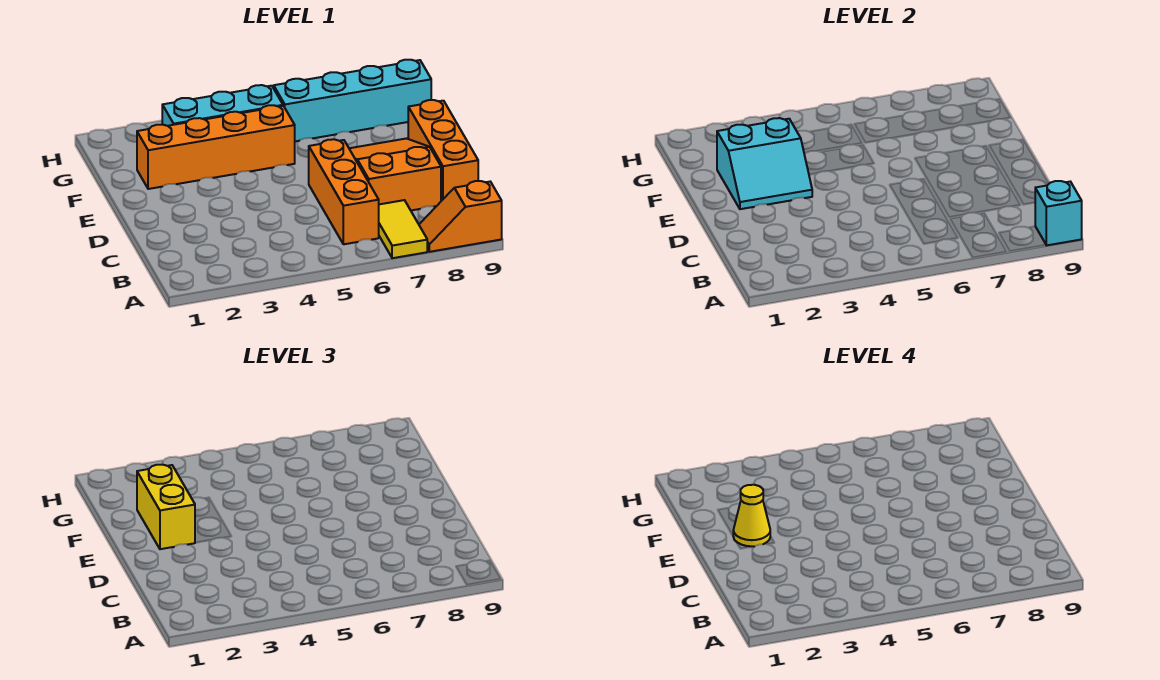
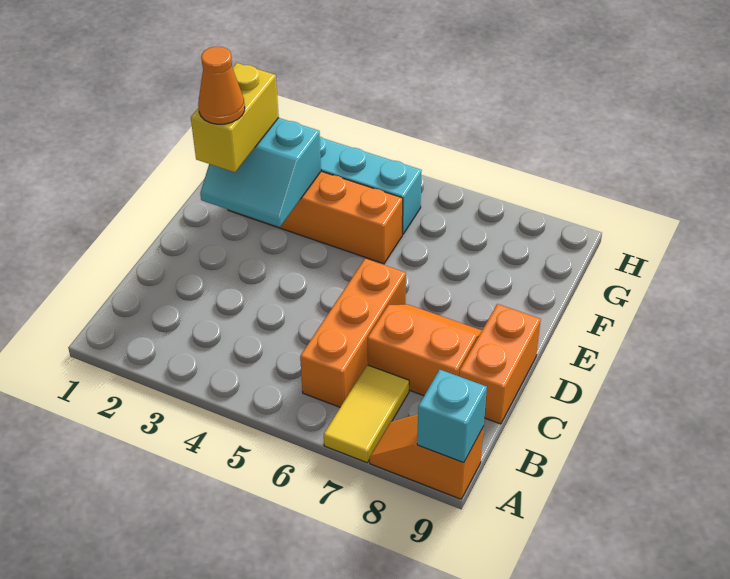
orange slope C7:E8 level 1 top C -> orange slope C7:D8 level 1 top C
orange brick C9:E9 level 1 -> orange brick C9:D9 level 1
yellow cone E2 level 4 -> orange cone E2 level 4
cyan brick G6:G9 level 1 -> none

